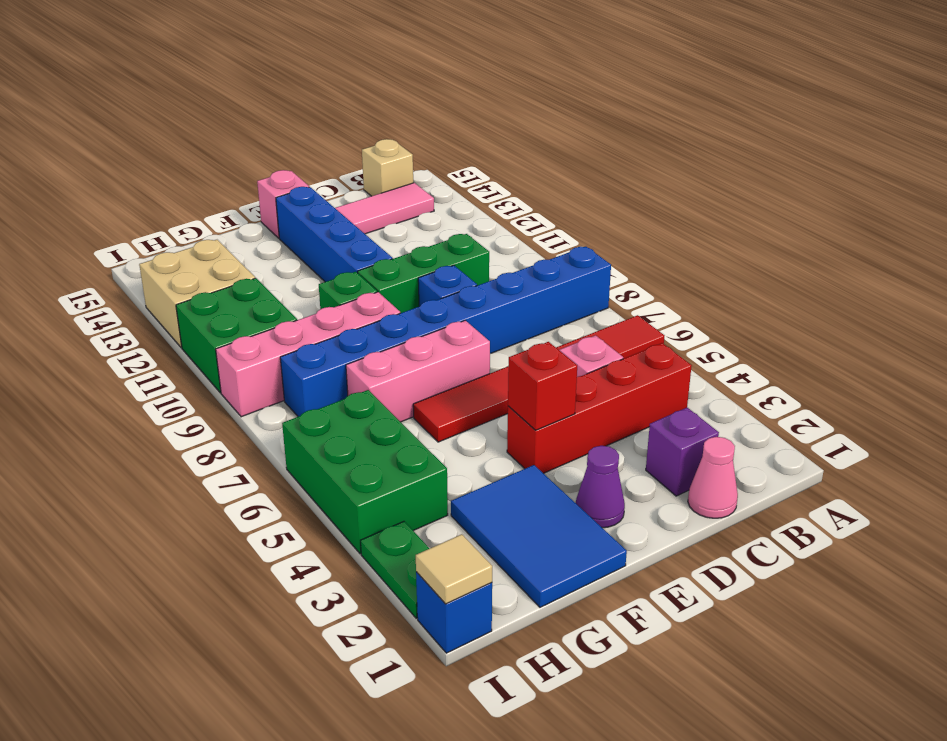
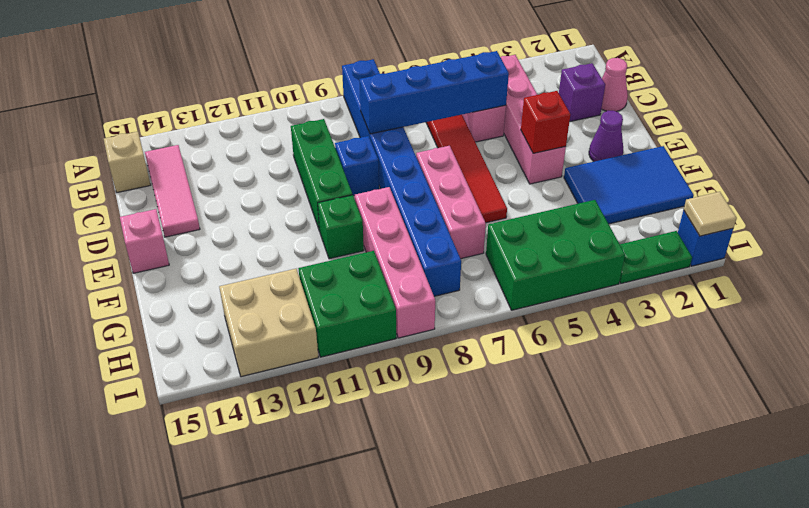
red brick B4:E4 level 1 -> pink brick B4:E4 level 1
blue brick E11:E14 level 1 -> blue brick C5:C8 level 2

